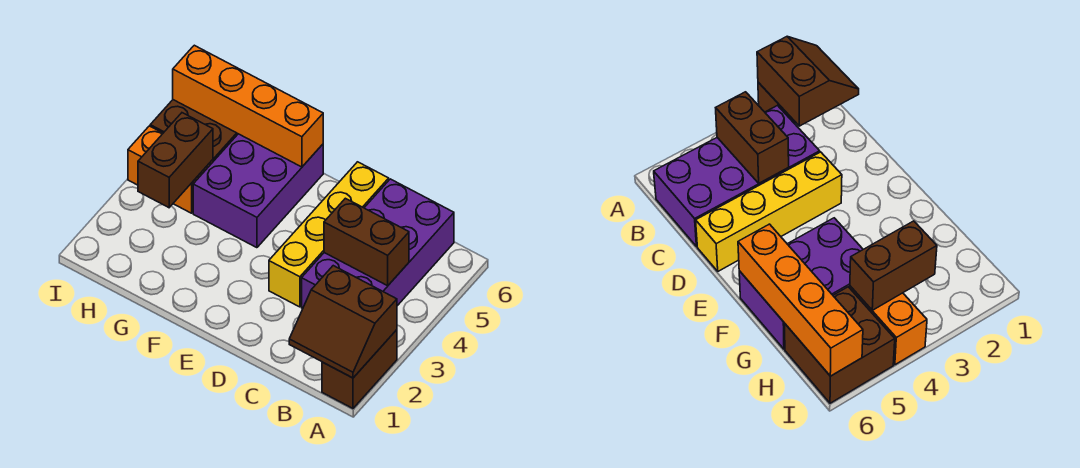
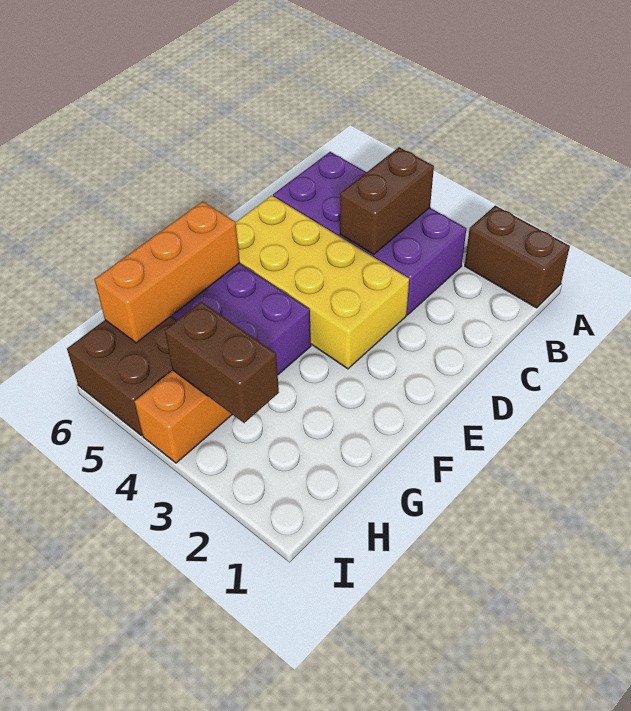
brown slope A1:B2 level 2 top 2 -> none
yellow brick D3:D6 level 1 -> yellow brick D3:E6 level 1
orange brick F6:I6 level 2 -> orange brick F6:H6 level 2

